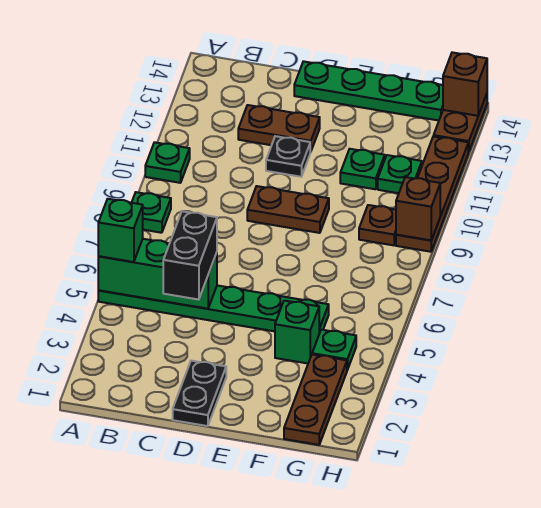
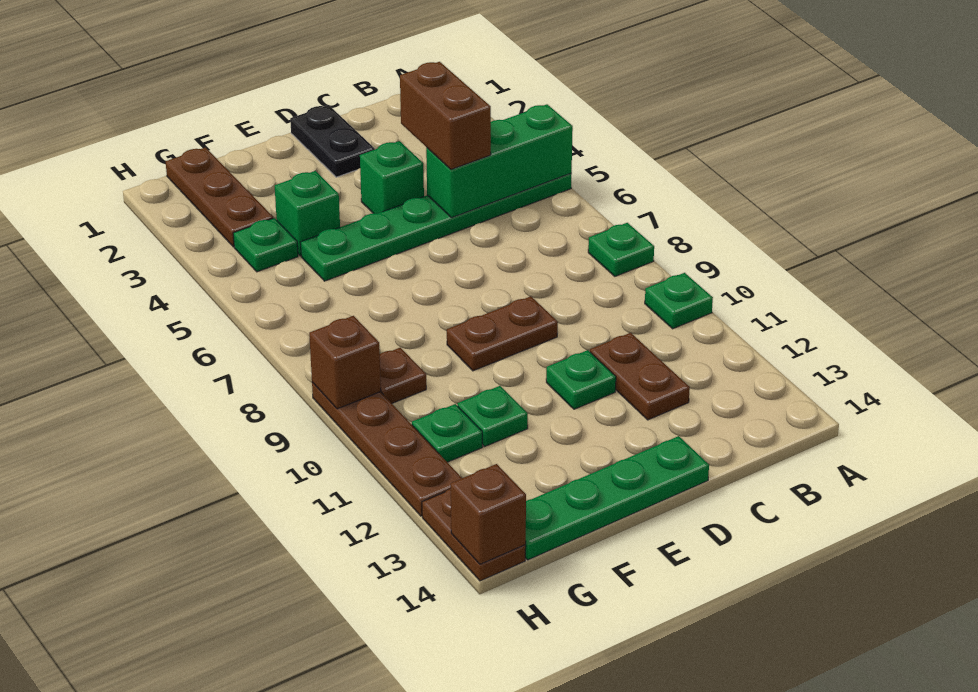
green brick A5 level 3 -> green brick D4 level 1
black brick C4:C5 level 3 -> brown brick C4:C5 level 3
brown plate C12:D12 level 1 -> brown plate C11:C12 level 1
black plate D11 level 1 -> green plate D11 level 1

